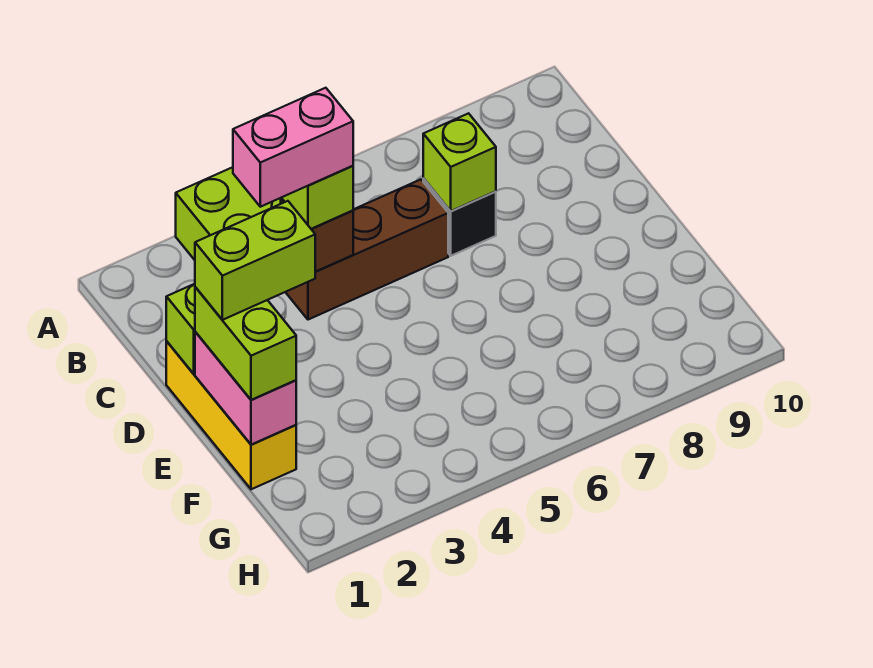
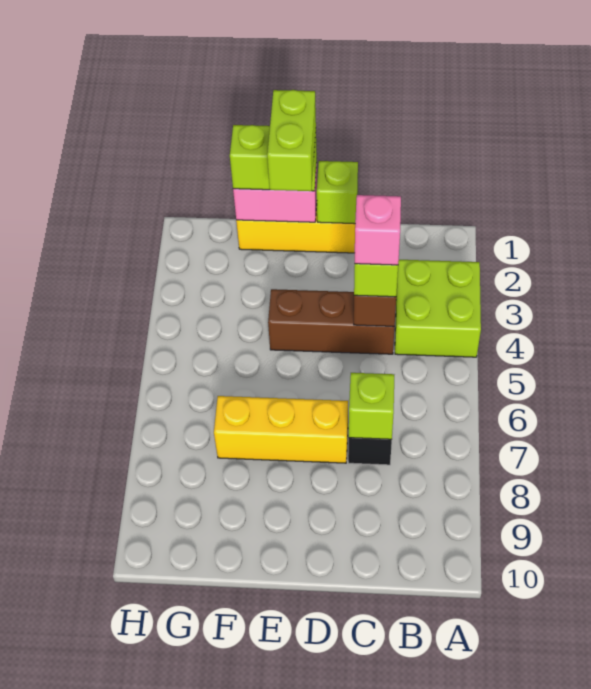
pink brick C3:C4 level 4 -> pink brick C4 level 4
brown brick C4:C6 level 1 -> brown brick C4:E4 level 1
none -> yellow brick D7:F7 level 1

